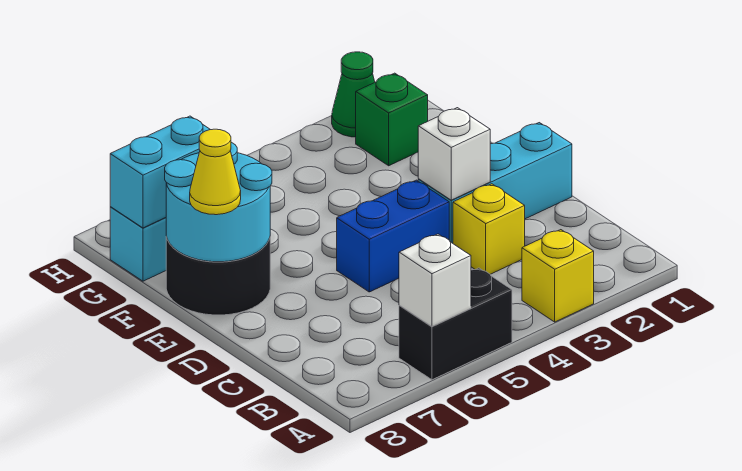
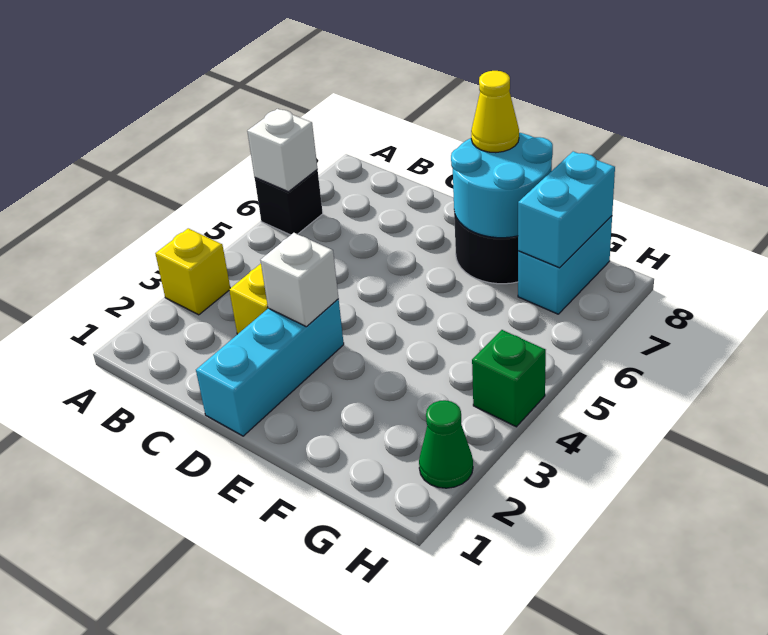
black brick A5:A6 level 1 -> black brick A6 level 1
blue brick D4:D5 level 1 -> none
green brick G2 level 1 -> green brick H4 level 1

